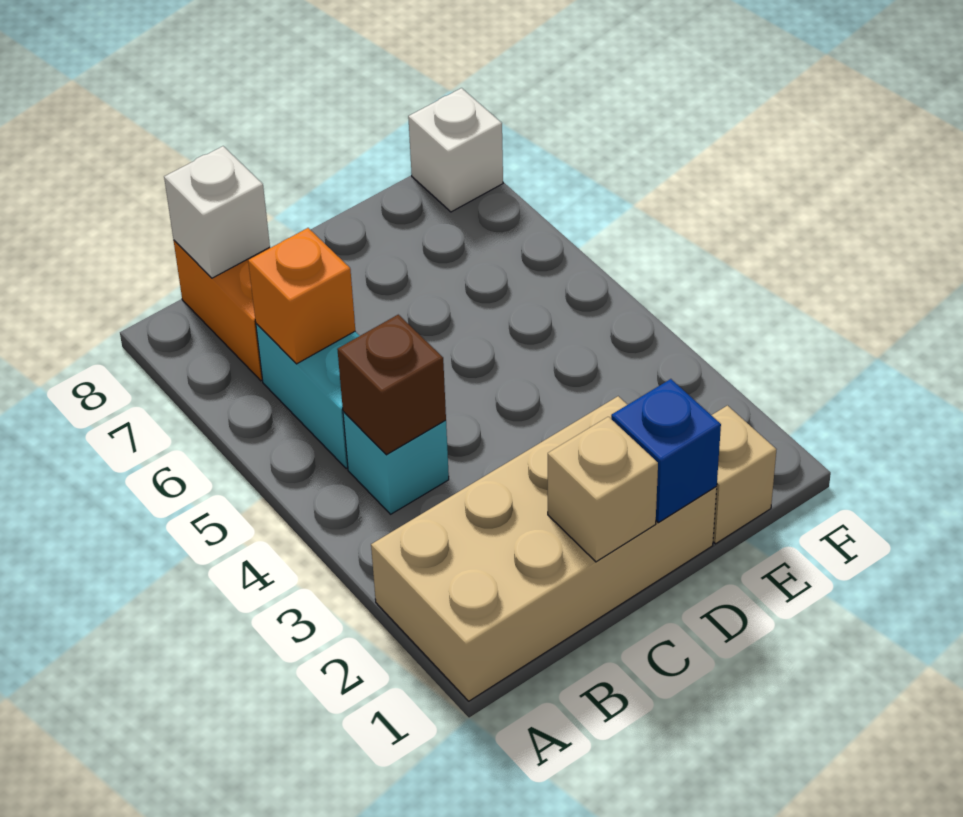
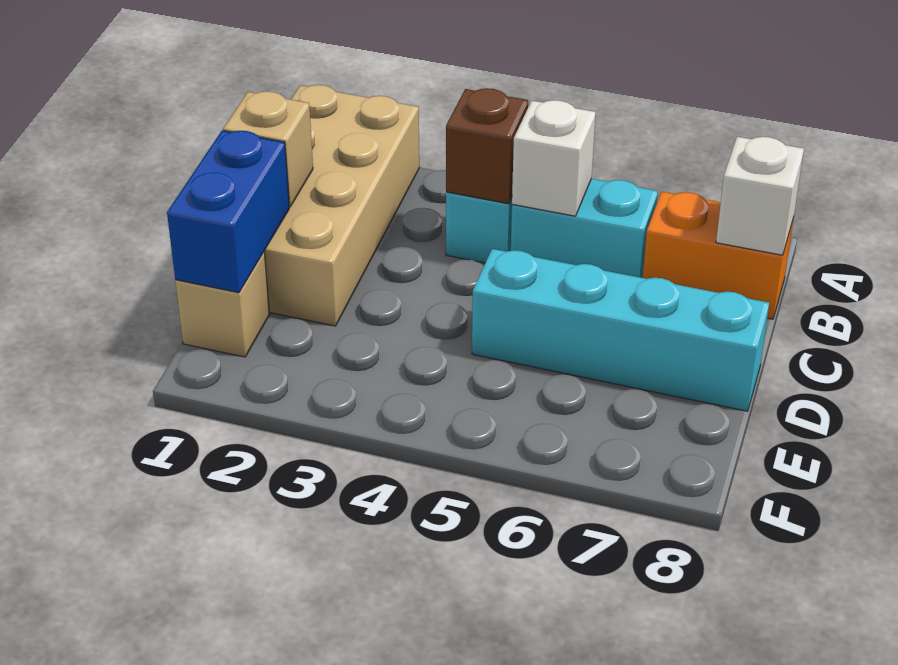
orange brick B6 level 2 -> none
blue brick D1 level 2 -> blue brick D1:E1 level 2
none -> cyan brick D5:D8 level 1
white brick F8 level 1 -> white brick B5 level 2

